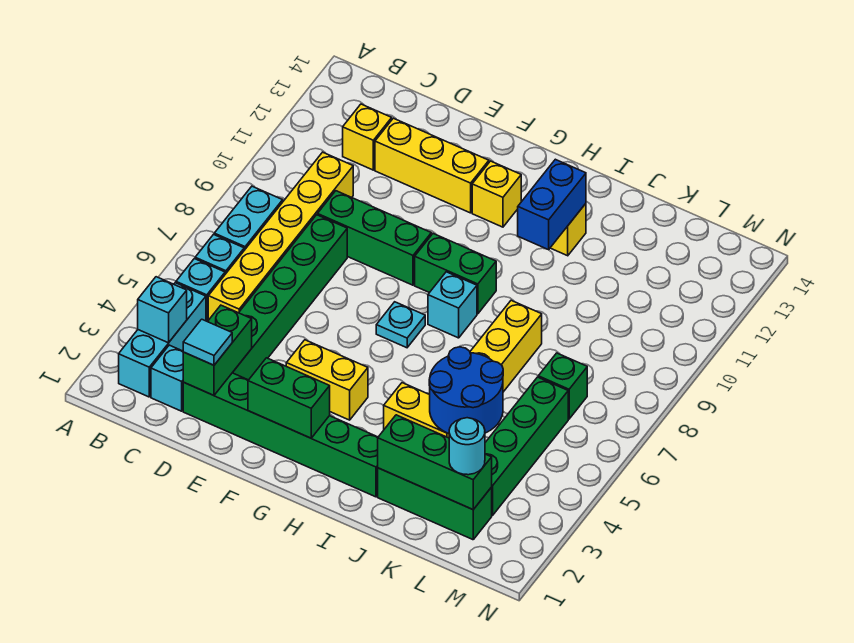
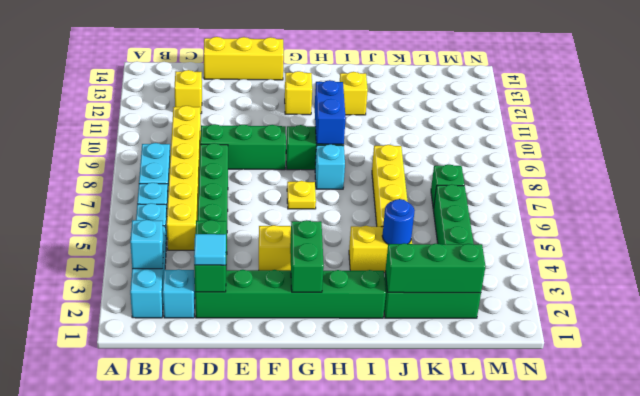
yellow brick D12:F12 level 1 -> yellow brick D14:F14 level 1
green brick F2:G2 level 2 -> green brick G2:G3 level 2
cyan plate G7 level 1 -> yellow plate G7 level 1
blue brick I11:I12 level 2 -> blue brick H9:H10 level 2
blue round brick J4:K5 level 2 -> blue round brick J4 level 2
cyan round brick L2 level 3 -> none

